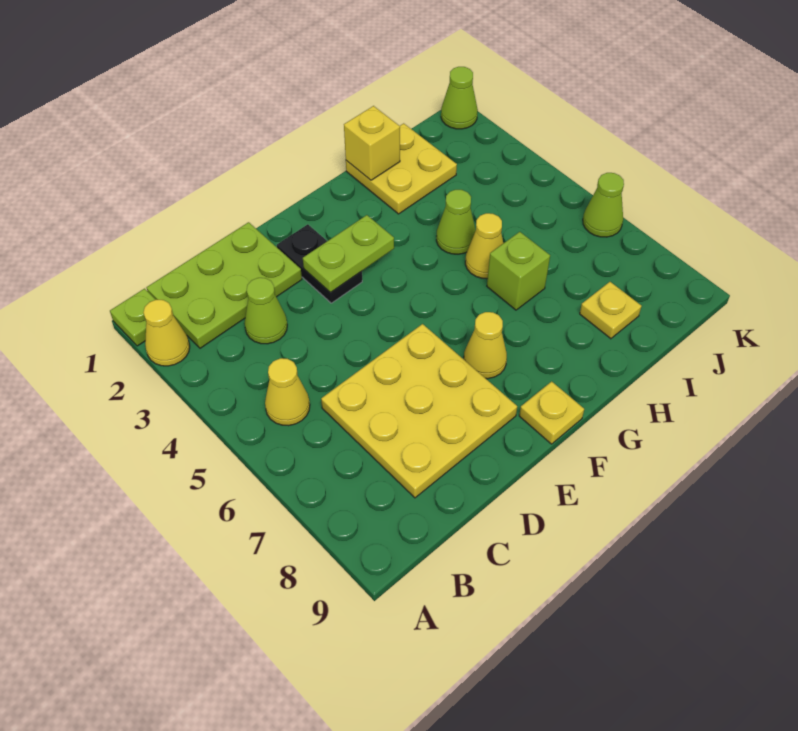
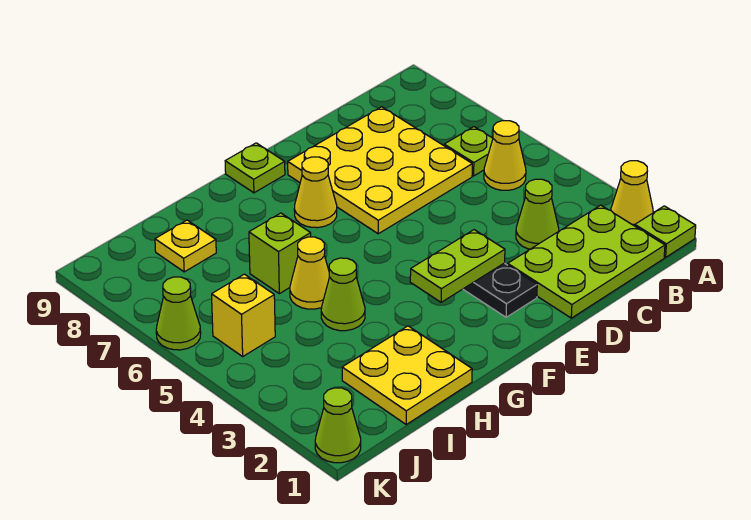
none -> lime plate B6 level 1
yellow plate F9 level 1 -> lime plate F9 level 1
yellow brick H1 level 2 -> yellow brick J5 level 1

